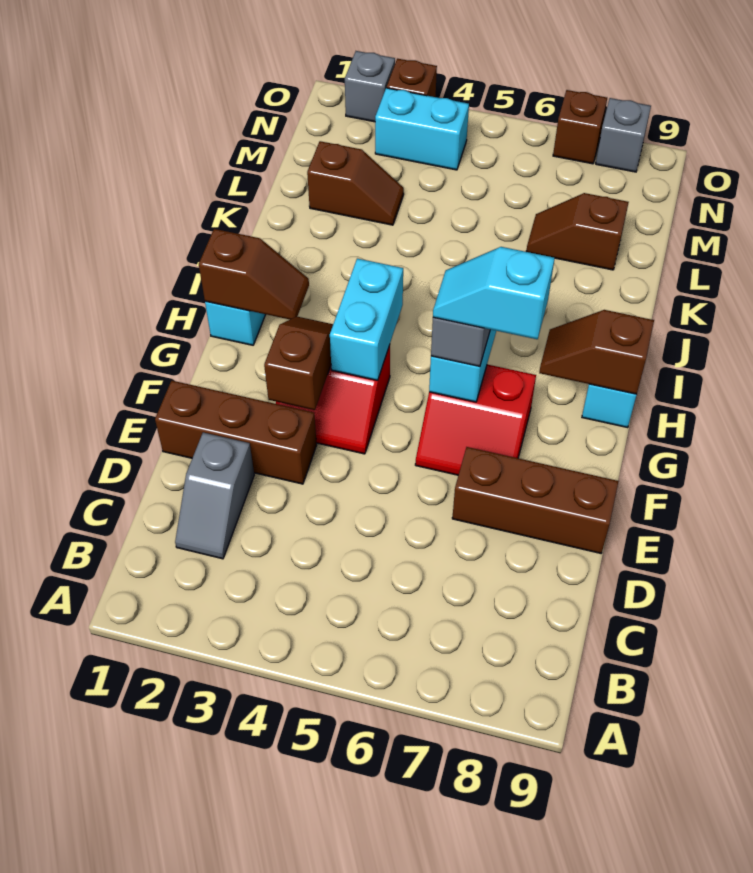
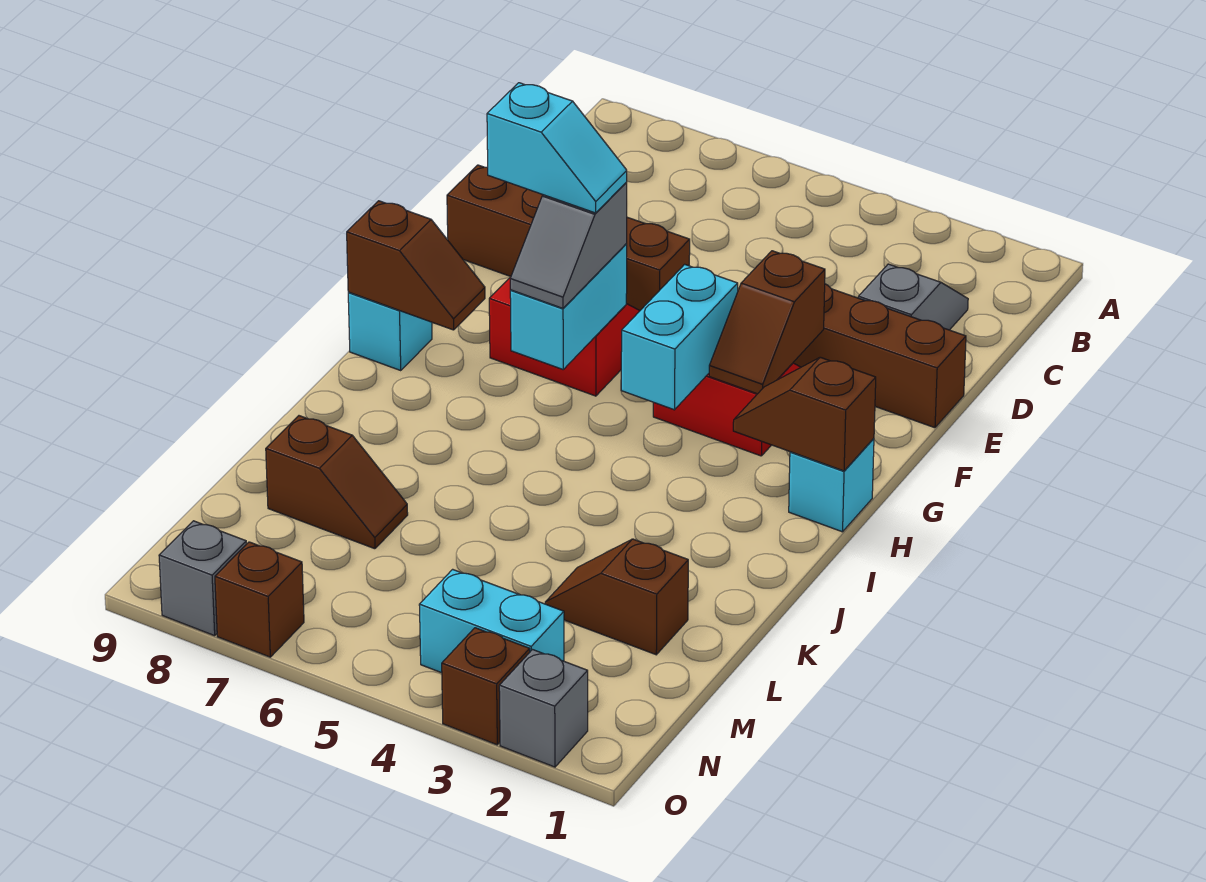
brown brick E7:E9 level 1 -> brown brick E6:E9 level 1

